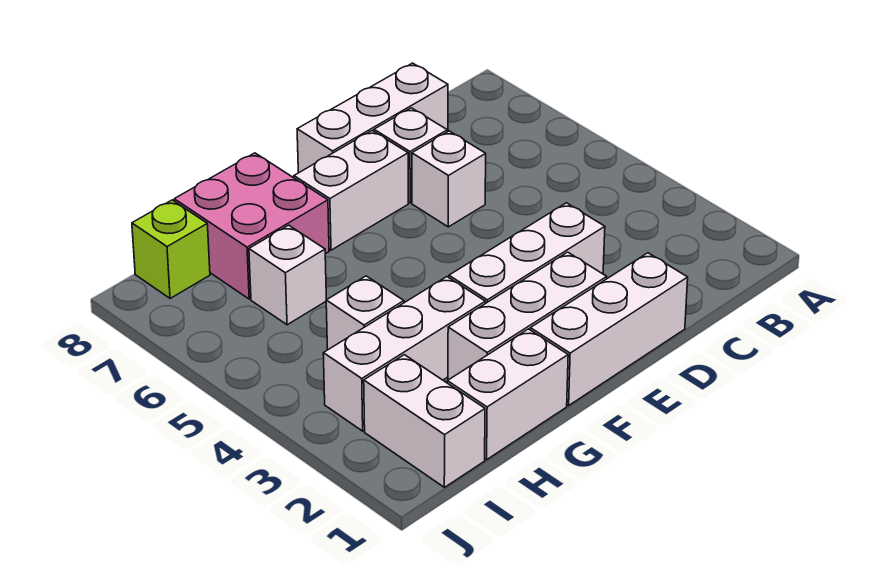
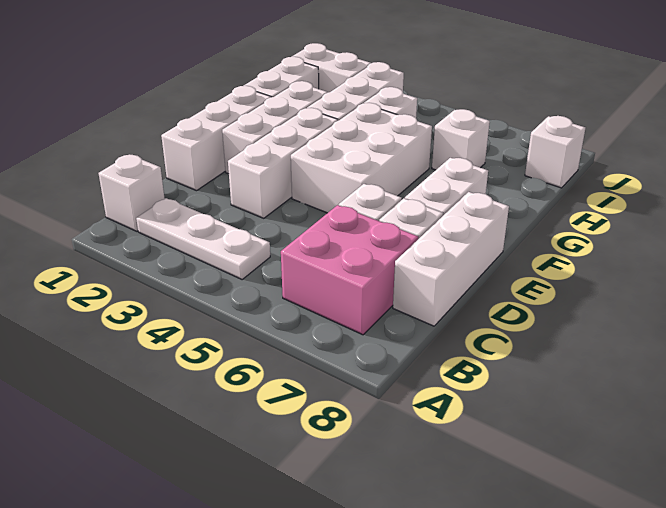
none -> white brick B1 level 1
none -> white plate B2:B4 level 1
none -> white brick E4:G5 level 1
pink brick G7:H8 level 1 -> pink brick B6:C7 level 1
lime brick I8 level 1 -> white brick I8 level 1

